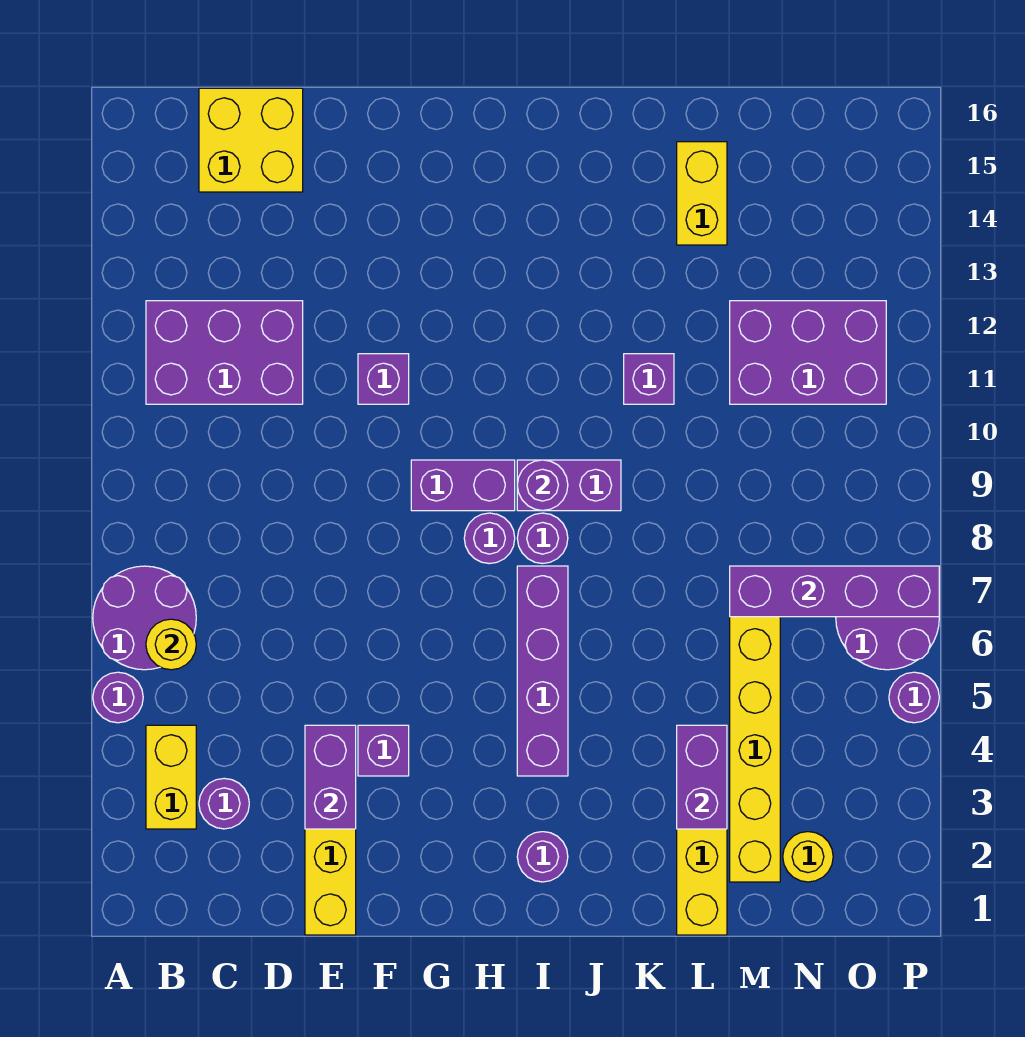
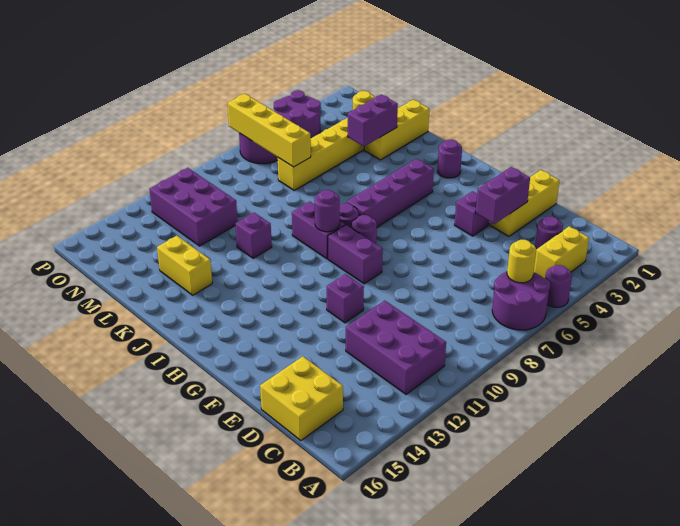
yellow brick L14:L15 level 1 -> yellow brick K14:L14 level 1
purple brick M7:P7 level 2 -> yellow brick M7:P7 level 2
purple round brick P5 level 1 -> purple round brick O4:P5 level 1

